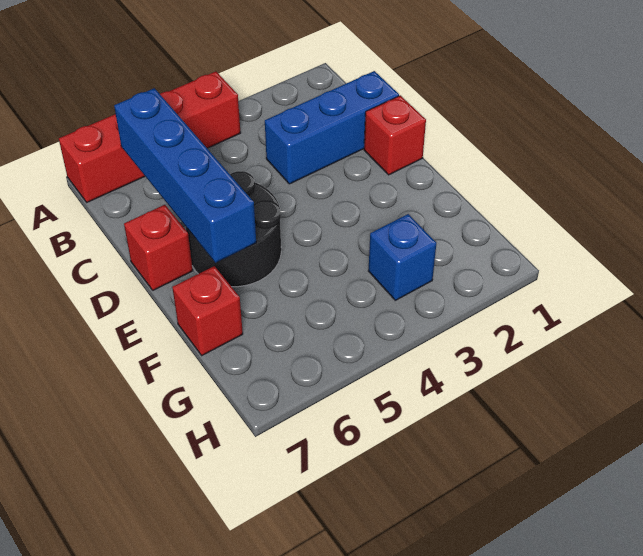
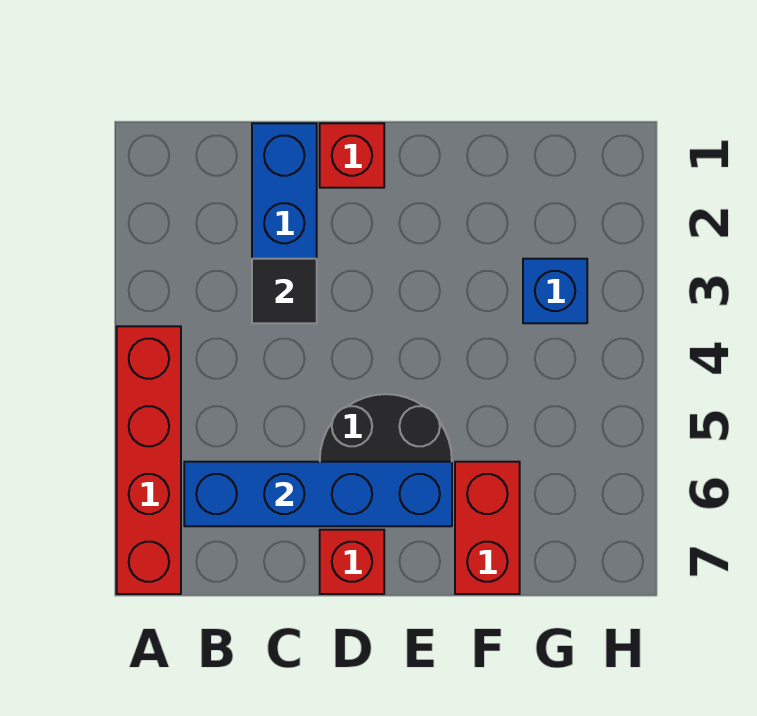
none -> black tile C3 level 2
red brick F7 level 1 -> red brick F6:F7 level 1

